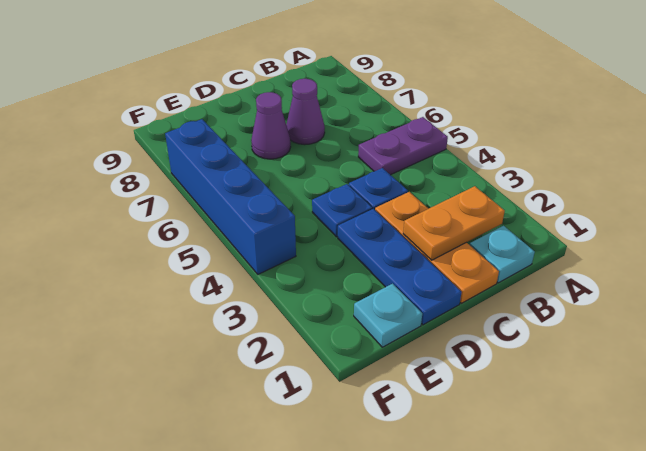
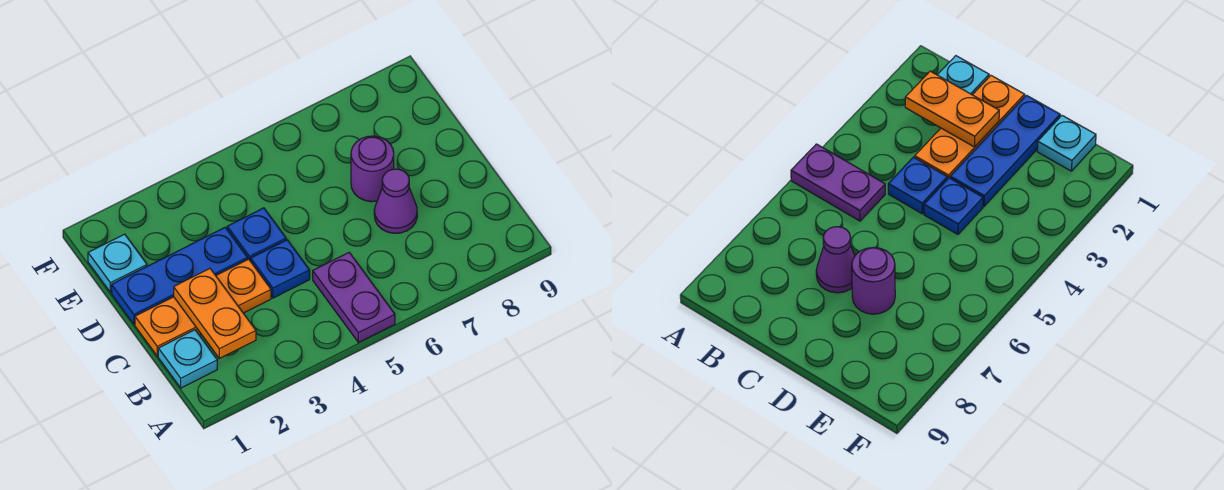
purple cone D7 level 1 -> purple round brick D7 level 1
blue brick F4:F7 level 1 -> none

